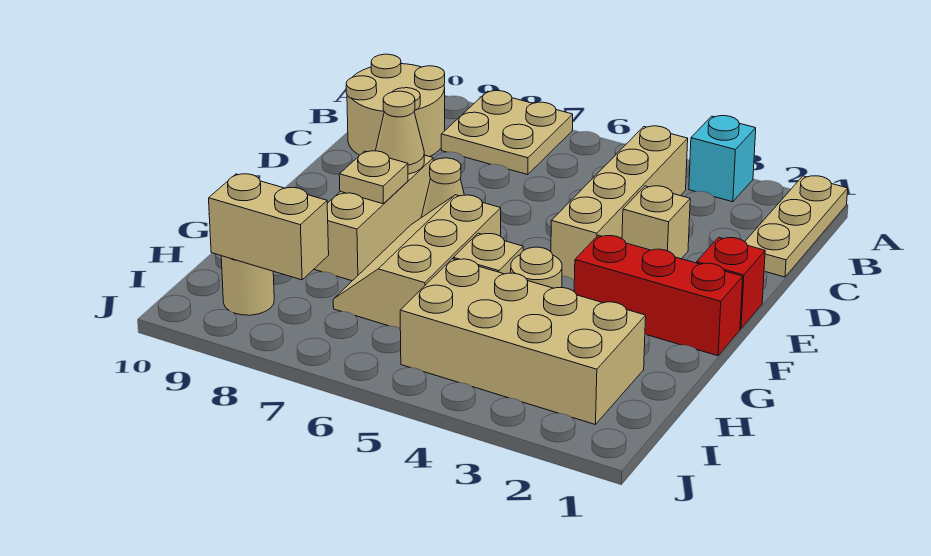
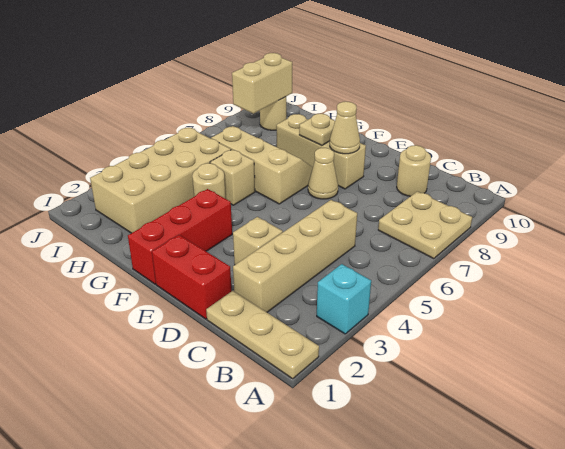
tan brick B4:E4 level 1 -> tan brick C2:C5 level 1
tan round brick B9:C10 level 1 -> tan round brick C9 level 1
red brick E1 level 1 -> red brick D1:E1 level 1

